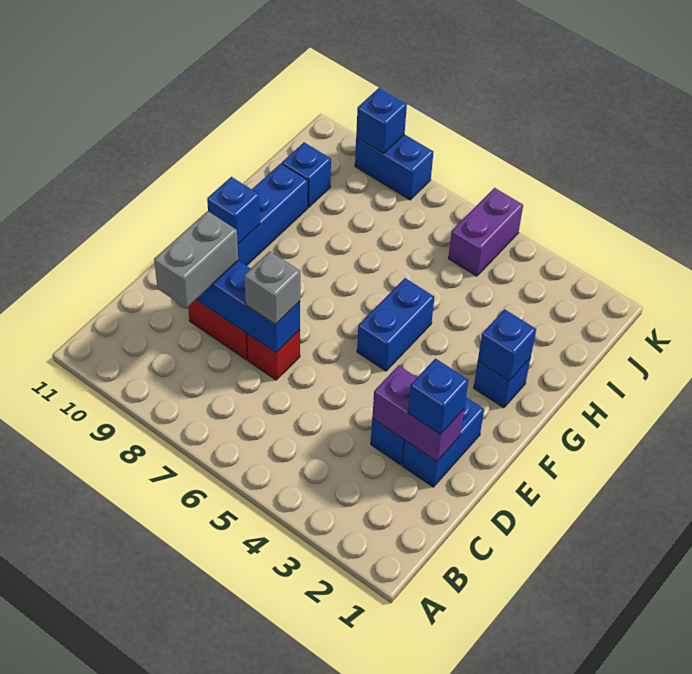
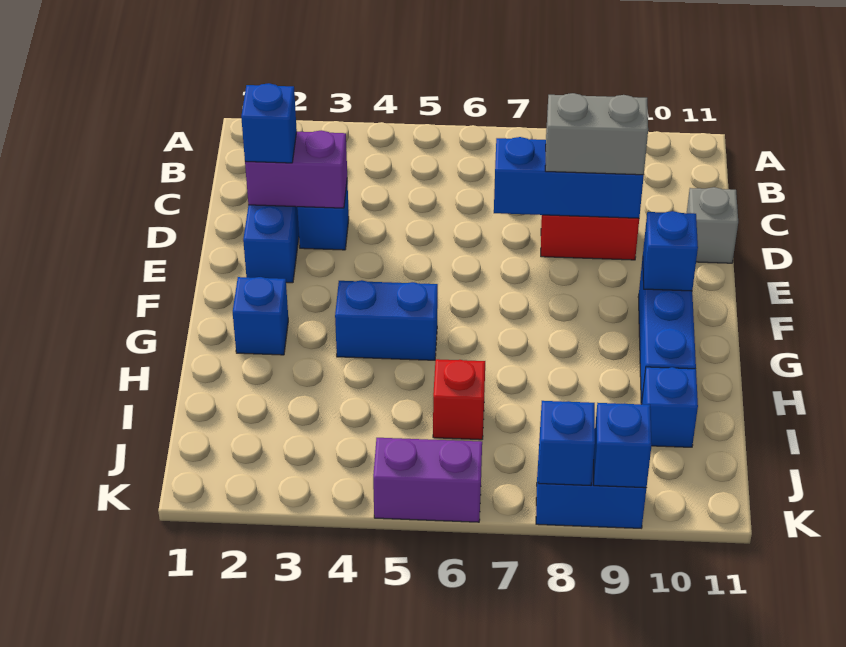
grey brick C9:D9 level 3 -> grey brick D8:D9 level 3
red brick D7 level 1 -> red brick I6 level 1
grey brick D7 level 3 -> grey brick D11 level 1
blue brick F5:G5 level 1 -> blue brick G4:G5 level 1
blue brick G2 level 2 -> blue brick K8 level 2
purple brick J5:K5 level 1 -> purple brick K5:K6 level 1

